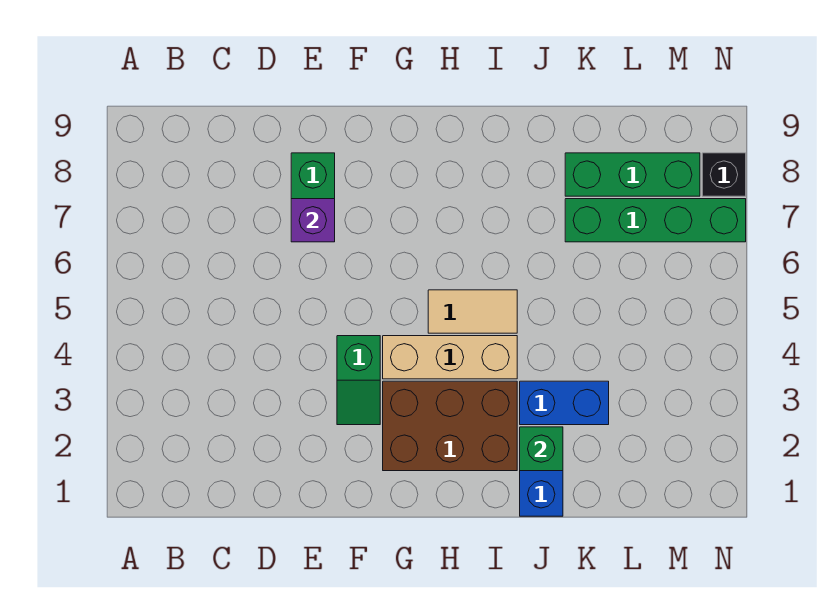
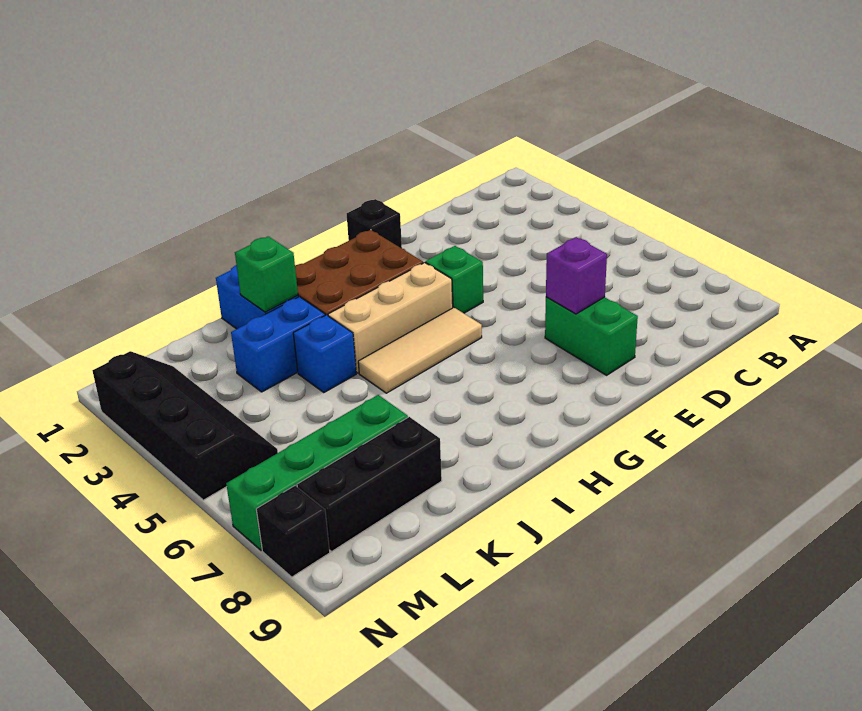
none -> black brick F1 level 1
tan tile H5:I5 level 1 -> tan tile G5:I5 level 1
none -> blue brick J4 level 1
green brick K8:M8 level 1 -> black brick K8:M8 level 1
none -> black slope M2:N5 level 1 top N

